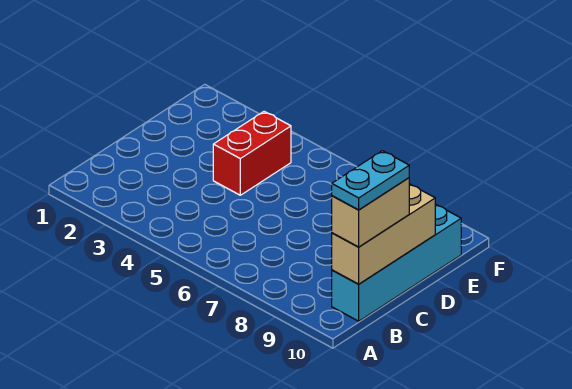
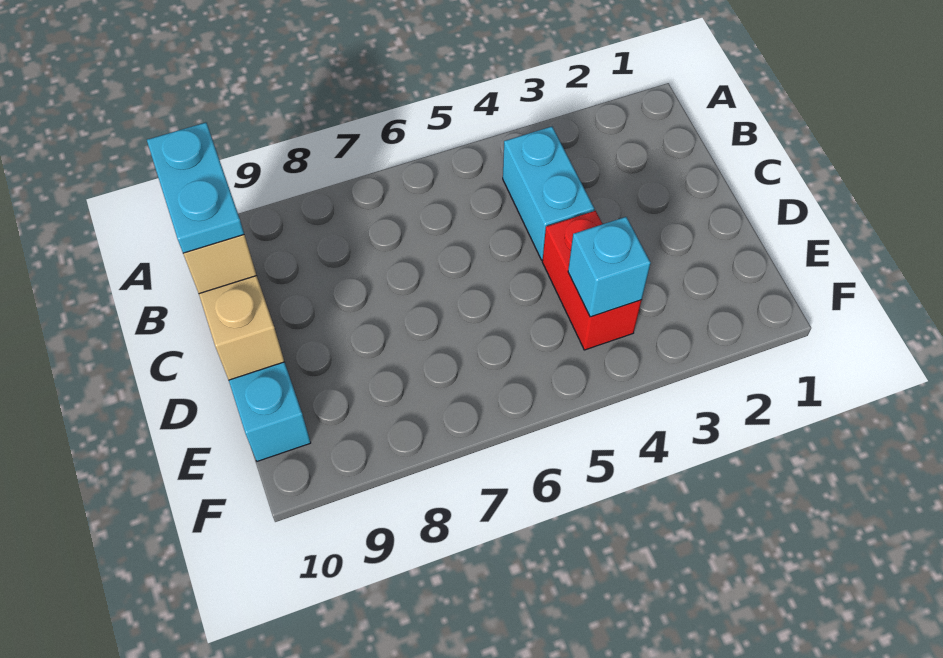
none -> cyan brick B4:C4 level 1
none -> cyan brick E4 level 2

